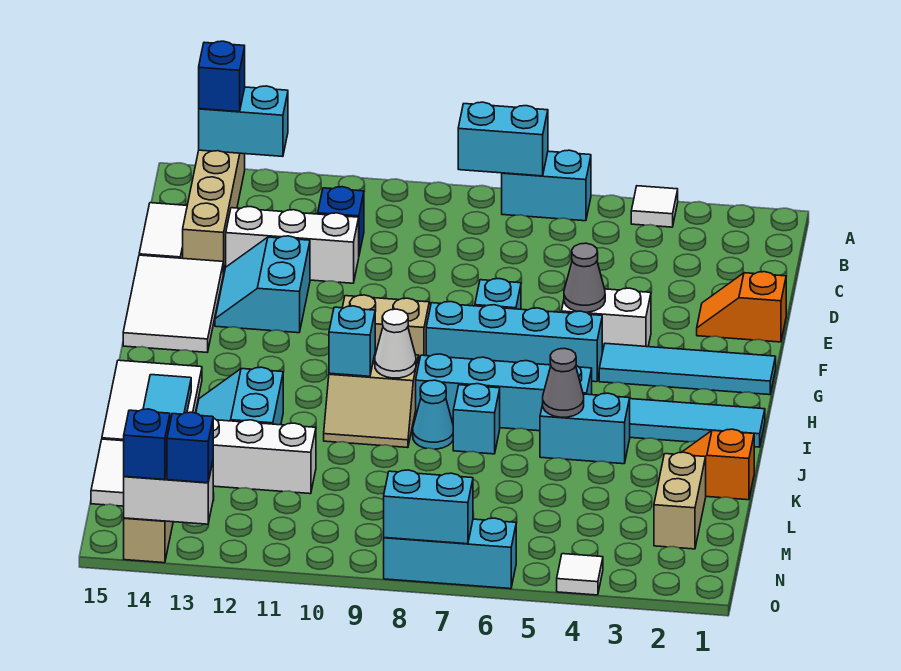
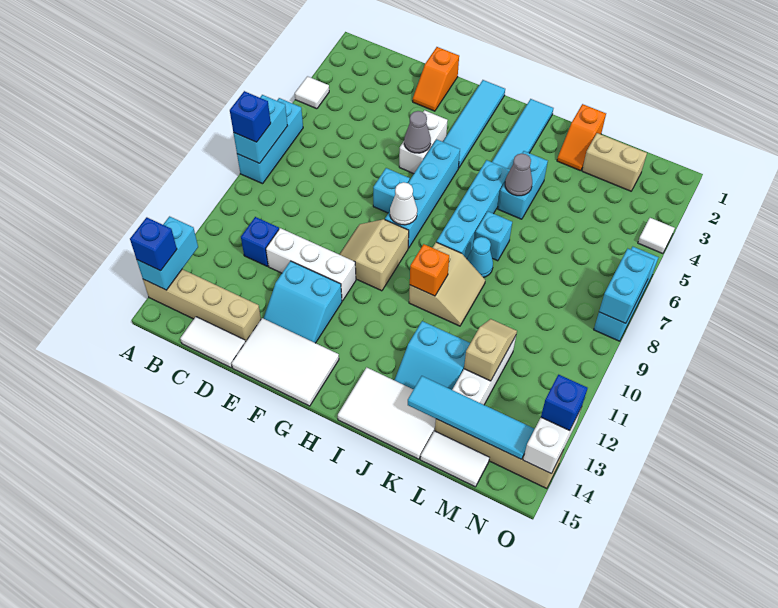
cyan brick A6:A7 level 1 -> cyan brick A6:A8 level 1
white brick D11:D13 level 1 -> white brick D11:F11 level 1
white cone I9 level 2 -> white cone G8 level 2
cyan brick I10 level 2 -> orange brick I10 level 2
none -> tan slope L11:L12 level 2 top 12
blue brick O14 level 3 -> blue brick A8 level 3

